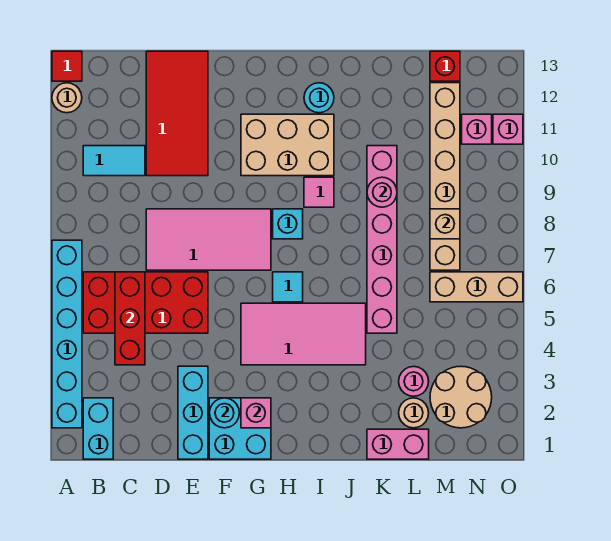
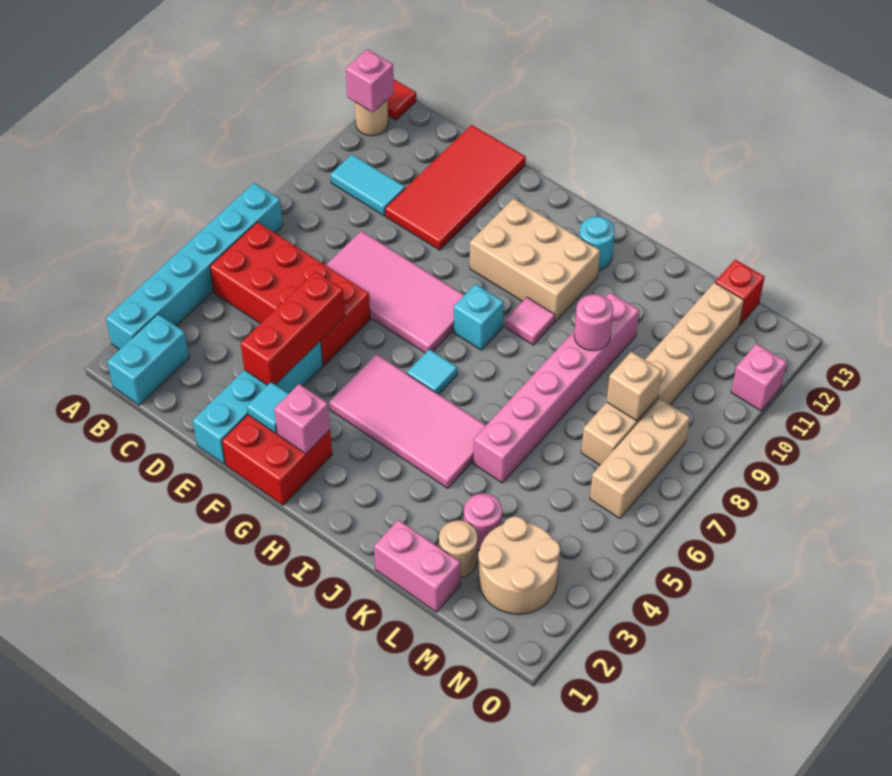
red brick C4:C6 level 2 -> red brick E3:E5 level 2
cyan brick E1:E3 level 1 -> cyan brick E1:E4 level 1
cyan brick F1:G2 level 1 -> red brick F1:G2 level 1
cyan round brick F2 level 2 -> cyan tile F2 level 2
tan brick M6:O6 level 1 -> tan brick N6:N8 level 1
pink brick N11 level 1 -> pink brick A12 level 2

